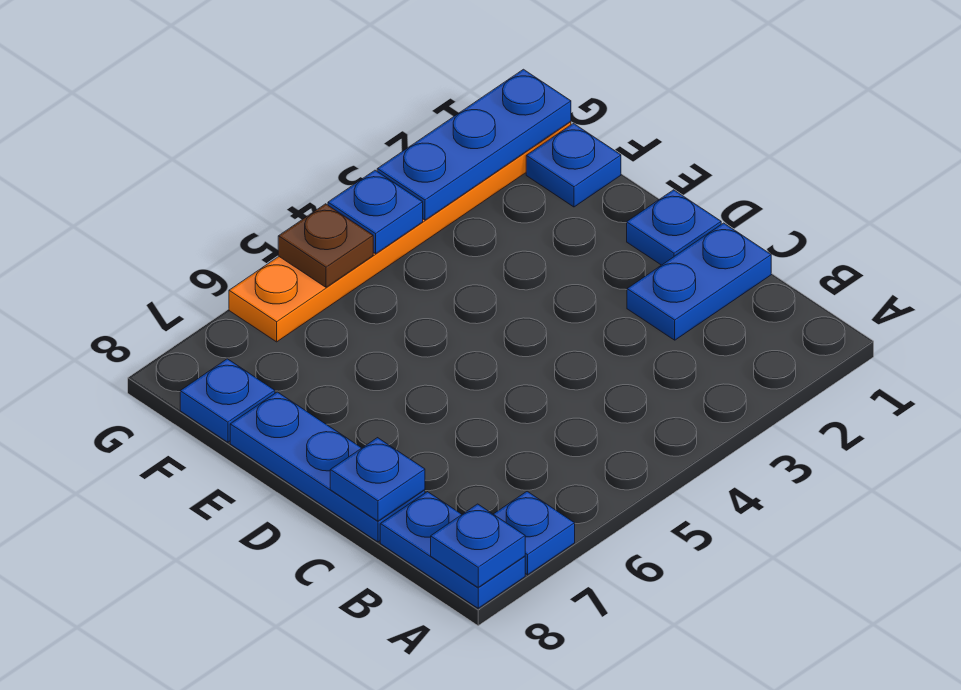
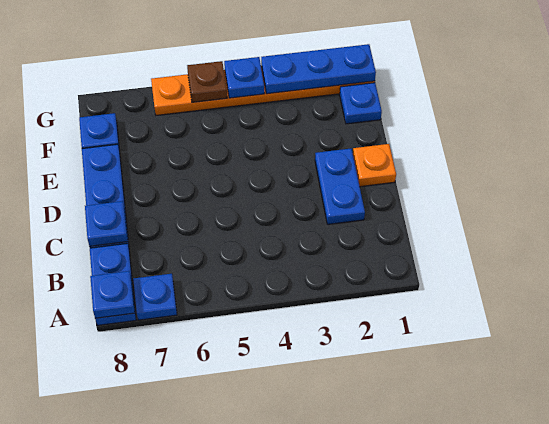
blue plate C1:C2 level 1 -> blue plate C2:D2 level 1
blue plate D1 level 1 -> orange plate D1 level 1

